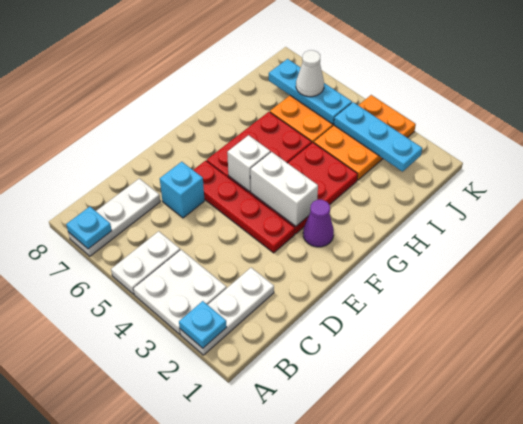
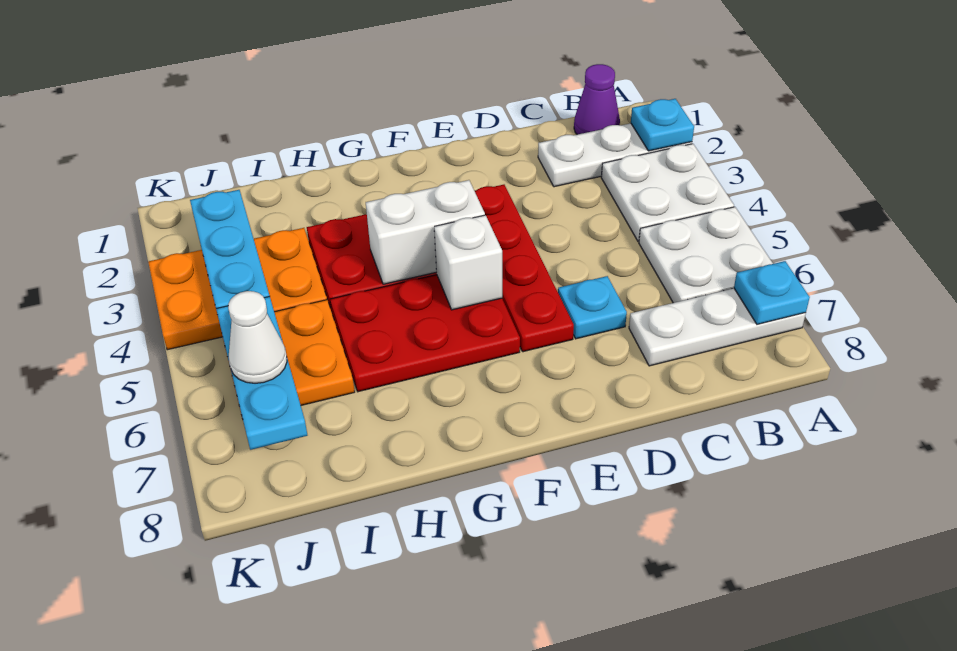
white plate A5:B5 level 1 -> white plate A5:B6 level 1
cyan brick D6 level 1 -> cyan plate D6 level 1
purple cone F2 level 1 -> purple cone B1 level 1
white brick F3:F4 level 2 -> white brick F4:G4 level 2

